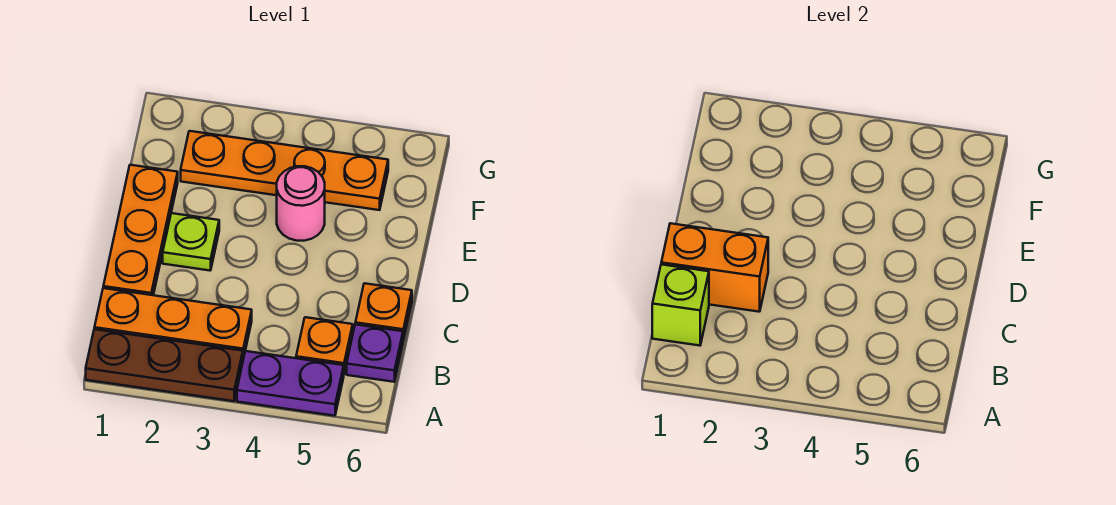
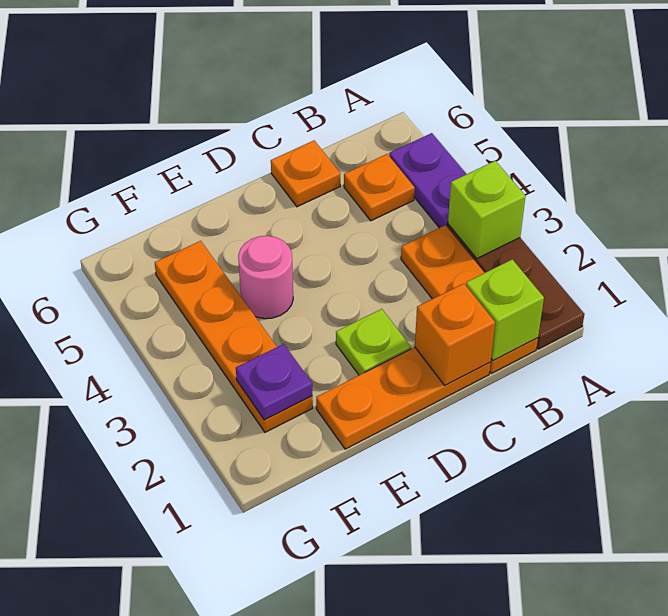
none -> lime brick A3 level 2
purple plate B6 level 1 -> purple plate F2 level 2
orange brick C1:C2 level 2 -> orange brick C1 level 2

